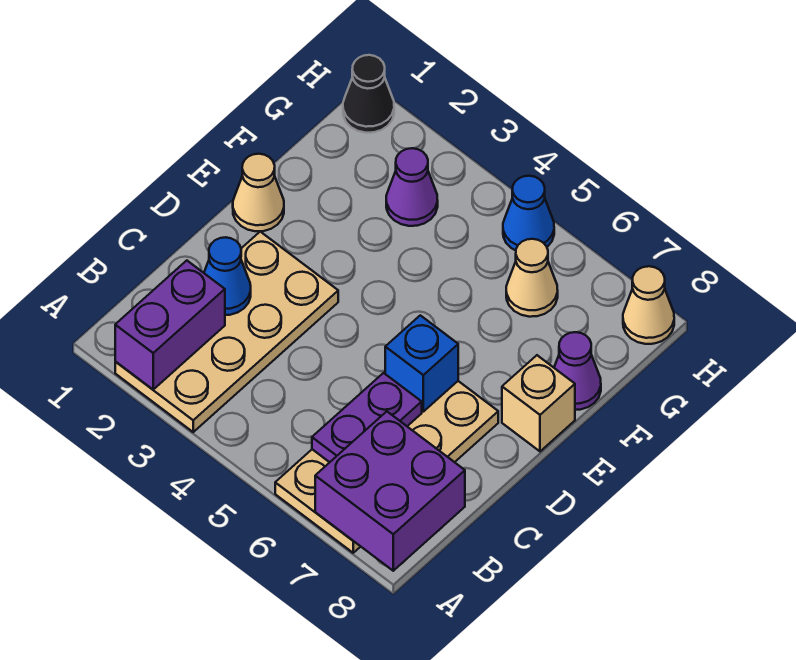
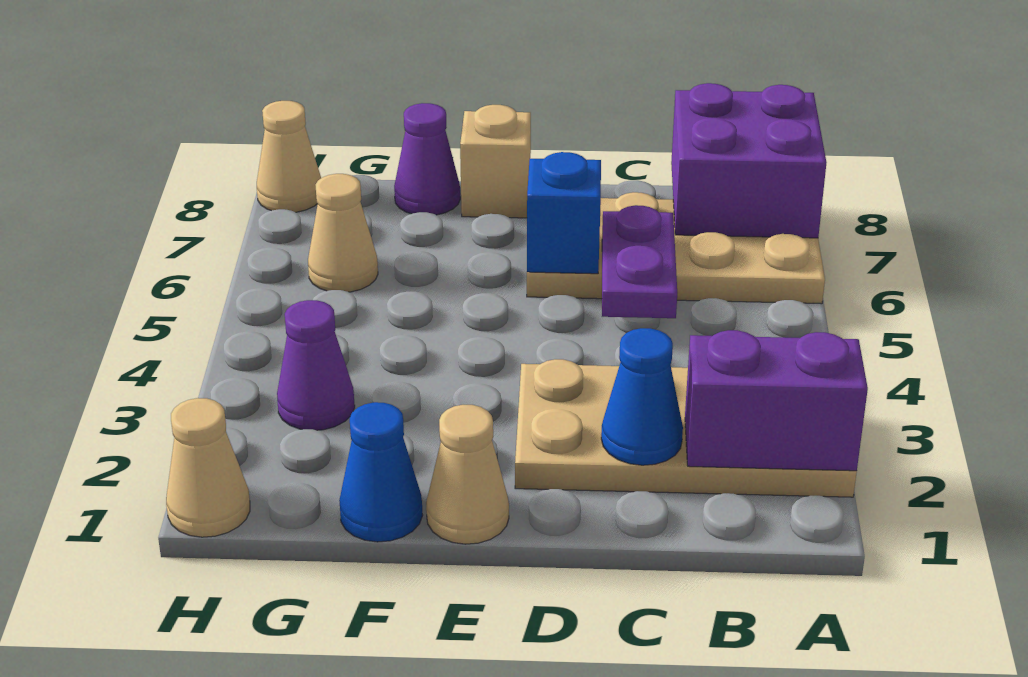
purple plate B6:C6 level 2 -> purple plate C5:C6 level 2
black cone H1 level 1 -> tan cone H1 level 1
blue cone H5 level 1 -> blue cone F1 level 1

